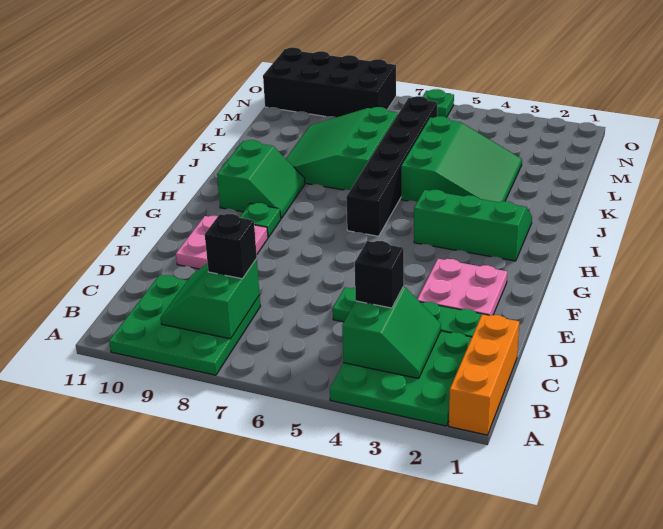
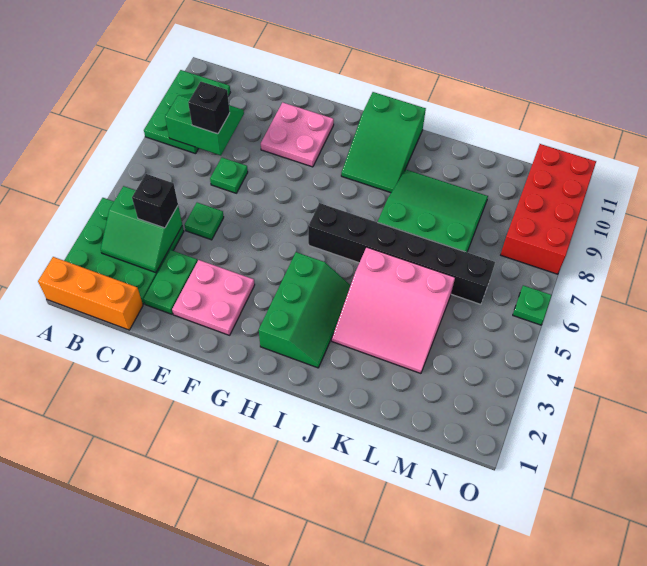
green plate A8:C10 level 1 -> green plate A8:B10 level 1
green plate G9 level 1 -> green plate D7 level 1
green slope H9:I10 level 1 top 10 -> green slope H9:I11 level 1 top 11
green slope J3:L5 level 1 top 5 -> pink slope J3:L5 level 1 top 5
black brick N8:O11 level 1 -> red brick N8:O11 level 1

